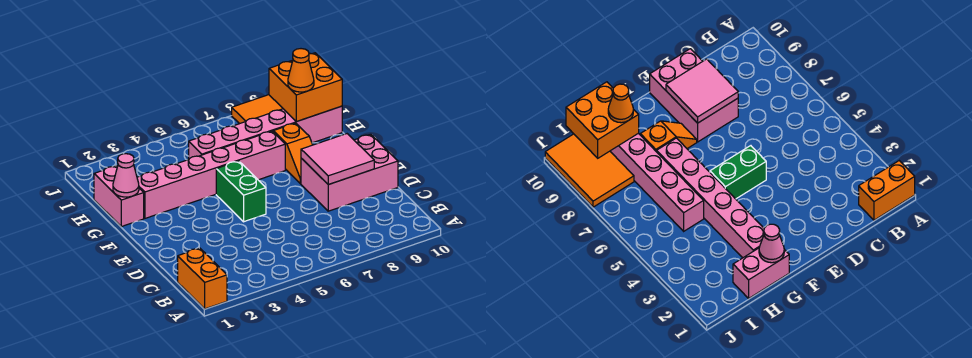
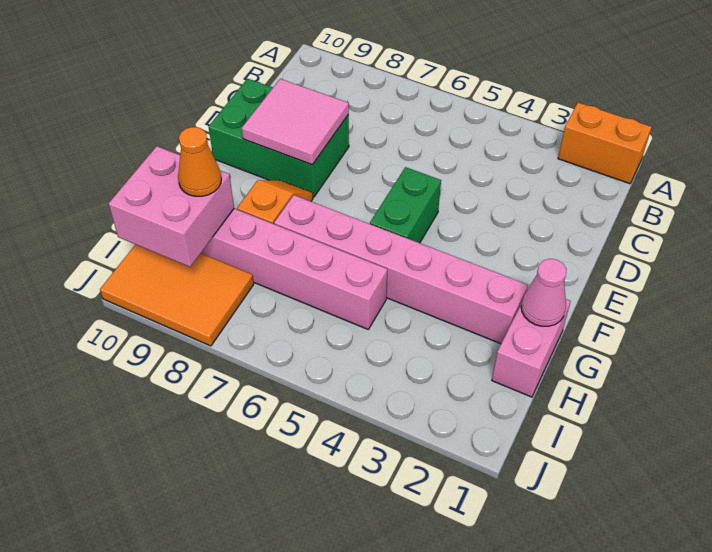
orange brick A1:B1 level 1 -> orange brick A1:A2 level 1
pink brick D8:E10 level 1 -> green brick D8:E10 level 1
orange brick H9:I10 level 2 -> pink brick H9:I10 level 2

